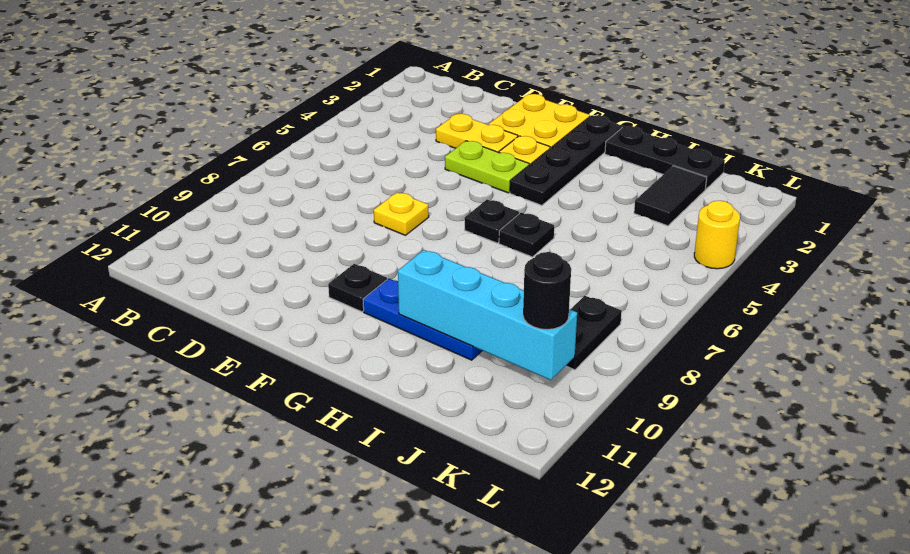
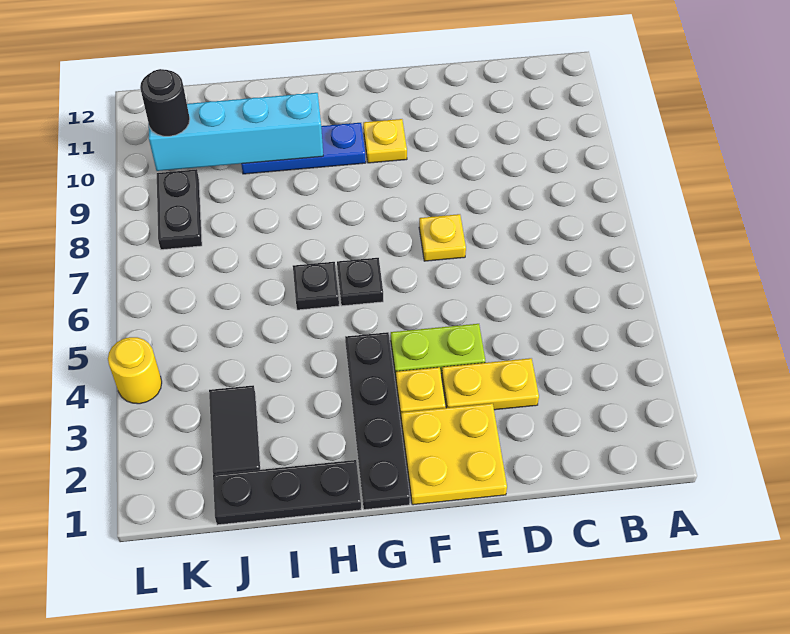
black plate F10 level 1 -> yellow plate F10 level 1

